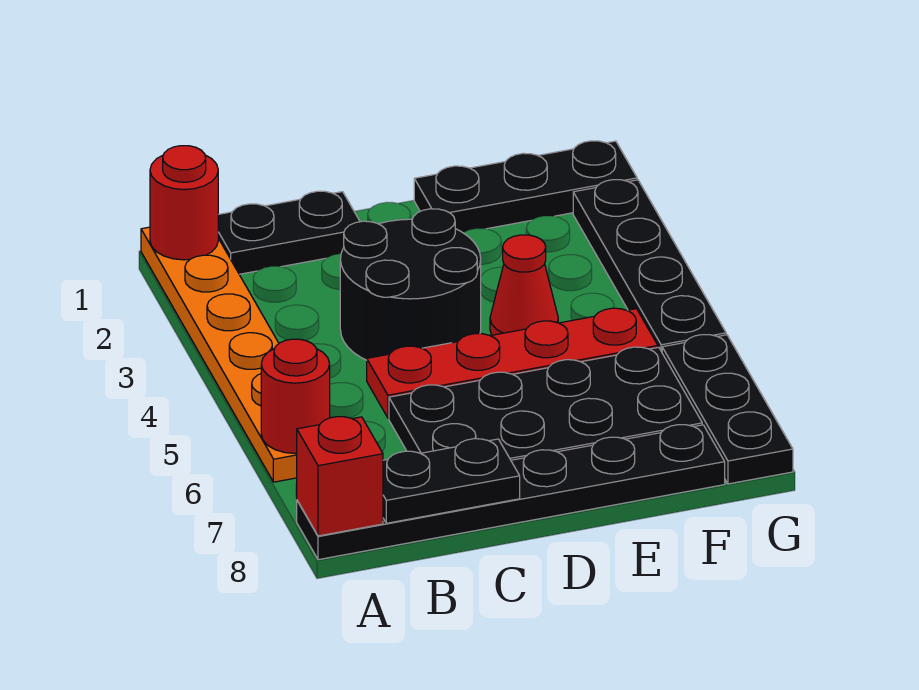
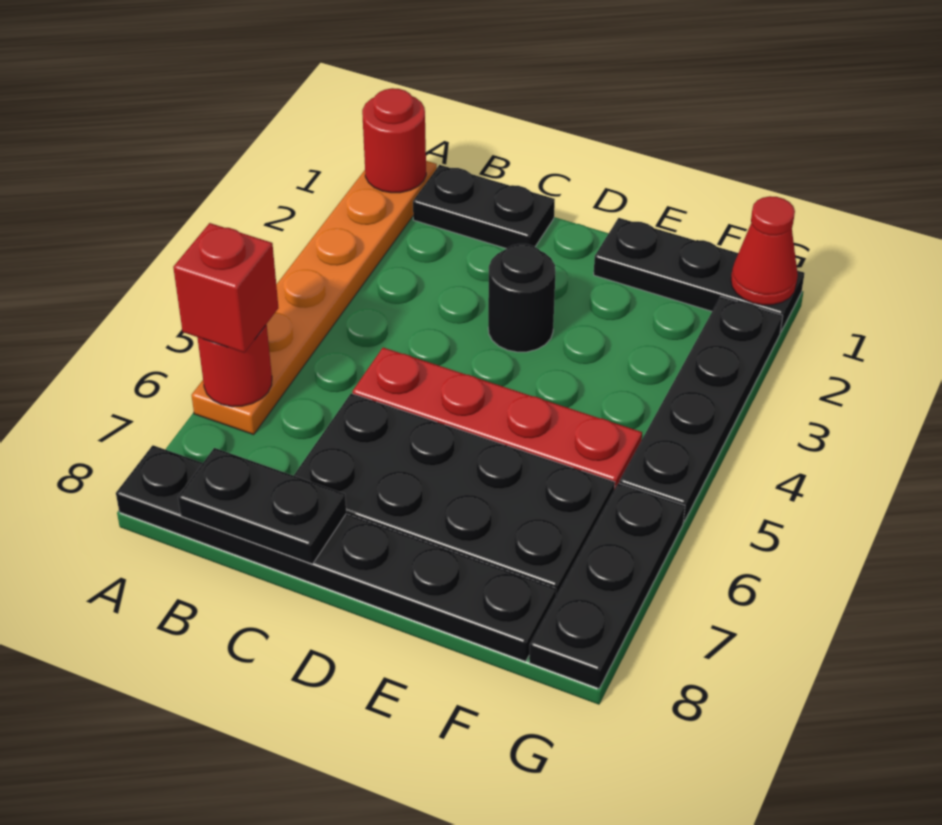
red brick A8 level 2 -> red brick A6 level 3
black round brick C3:D4 level 1 -> black round brick D3 level 1
red cone E4 level 1 -> red cone G1 level 2

